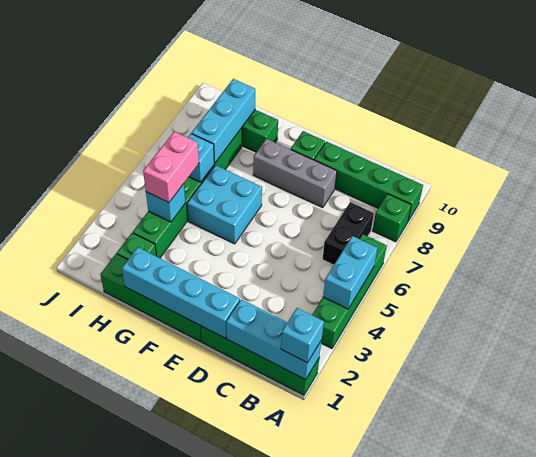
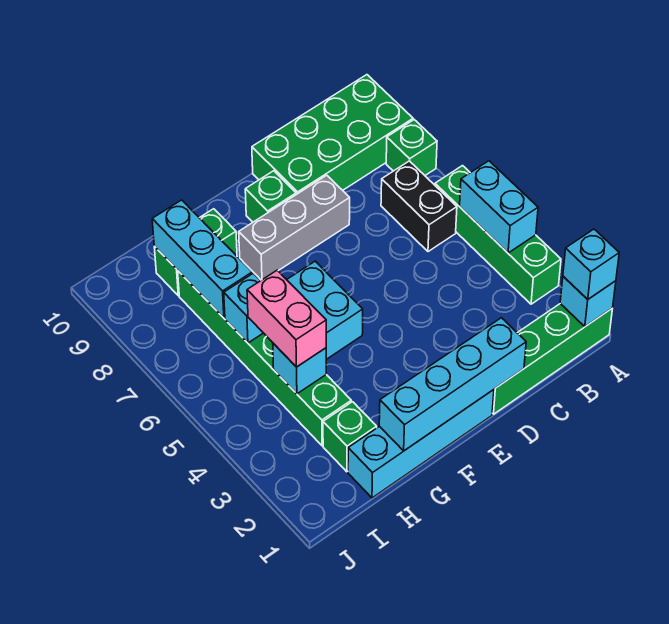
cyan brick A1:C1 level 2 -> cyan brick A1 level 2
green brick A9:D9 level 1 -> green brick A9:D10 level 1
green brick E1:H1 level 1 -> cyan brick E1:H1 level 1

